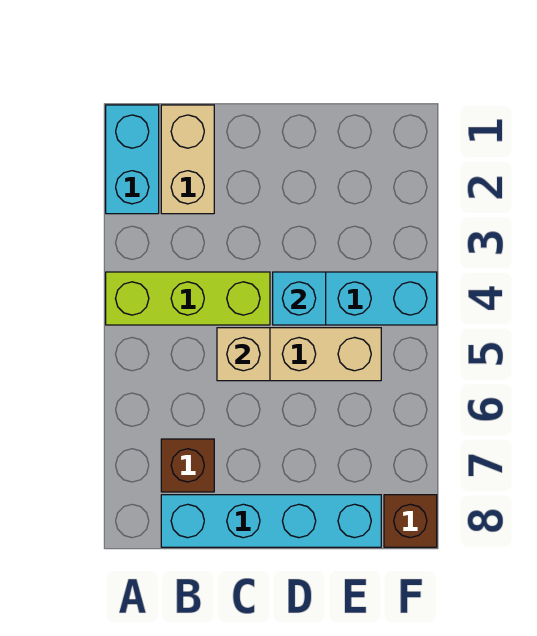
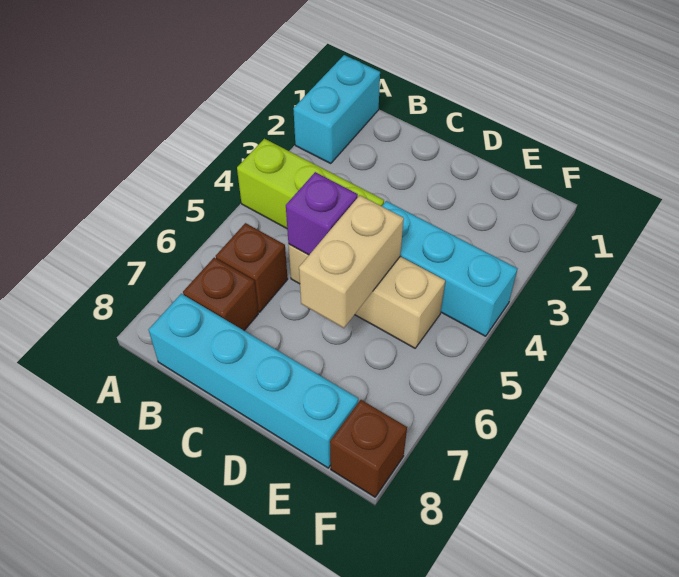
tan brick B1:B2 level 1 -> tan brick D5:D6 level 2
none -> brown brick B6 level 1
tan brick C5 level 2 -> purple brick C5 level 2
cyan brick D4 level 2 -> none

